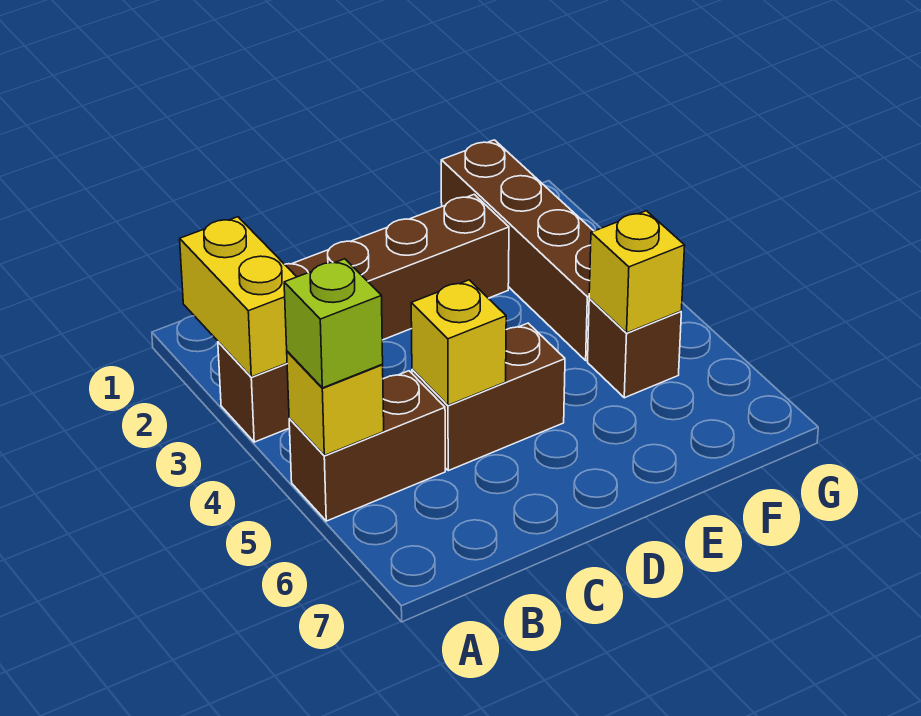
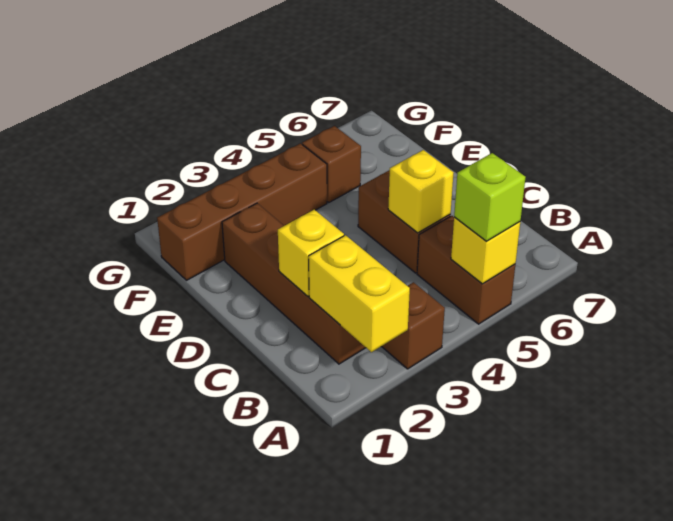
yellow brick A2:A3 level 2 -> yellow brick A2:B2 level 2
yellow brick F5 level 2 -> yellow brick C2 level 2

